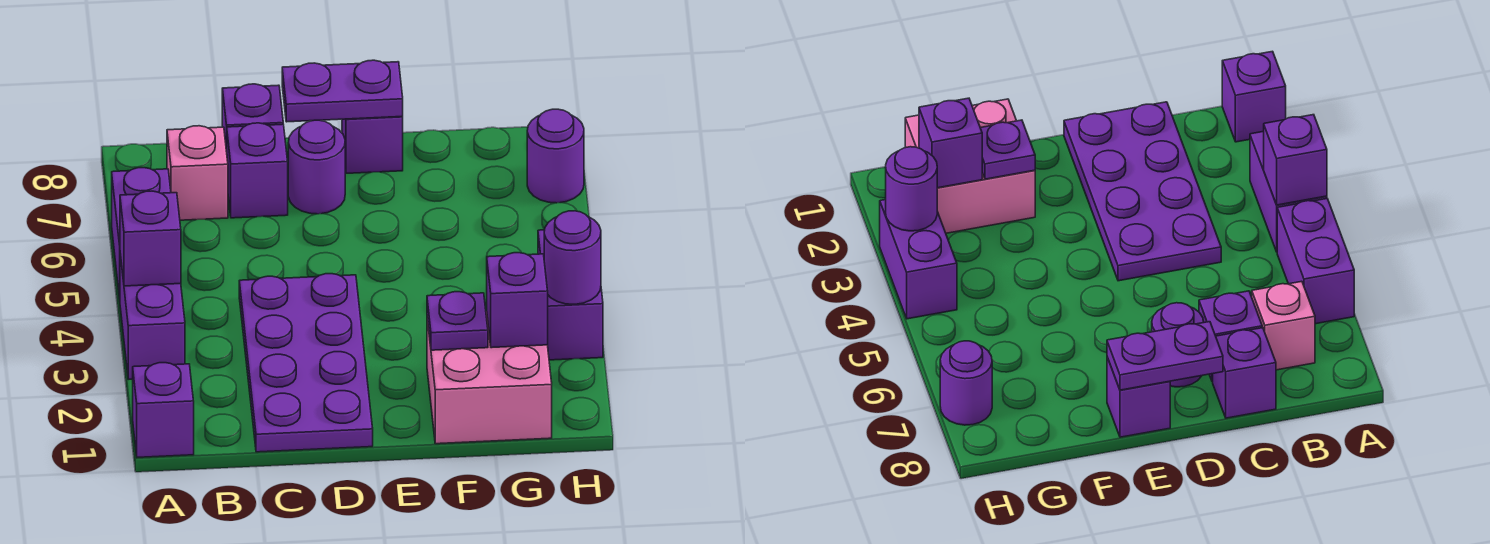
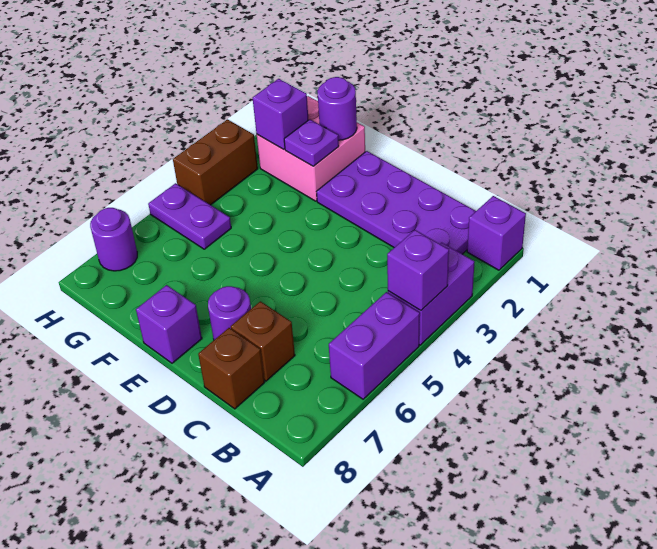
pink brick B7 level 1 -> none
purple plate C1:D4 level 1 -> purple plate B1:E2 level 1
purple brick C7 level 1 -> brown brick C7 level 1
purple brick C8 level 1 -> brown brick C8 level 1
purple plate D8:E8 level 2 -> purple plate G5:H5 level 1
purple brick H3:H4 level 1 -> brown brick H3:H4 level 1
purple round brick H3 level 2 -> purple round brick F1 level 2

